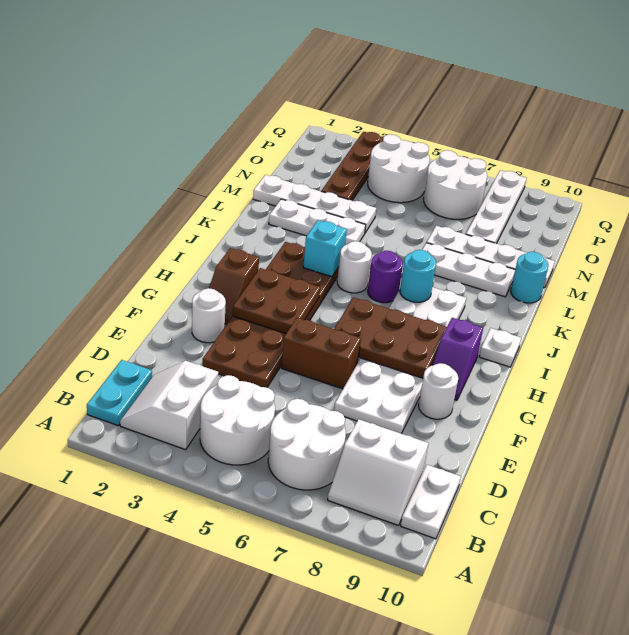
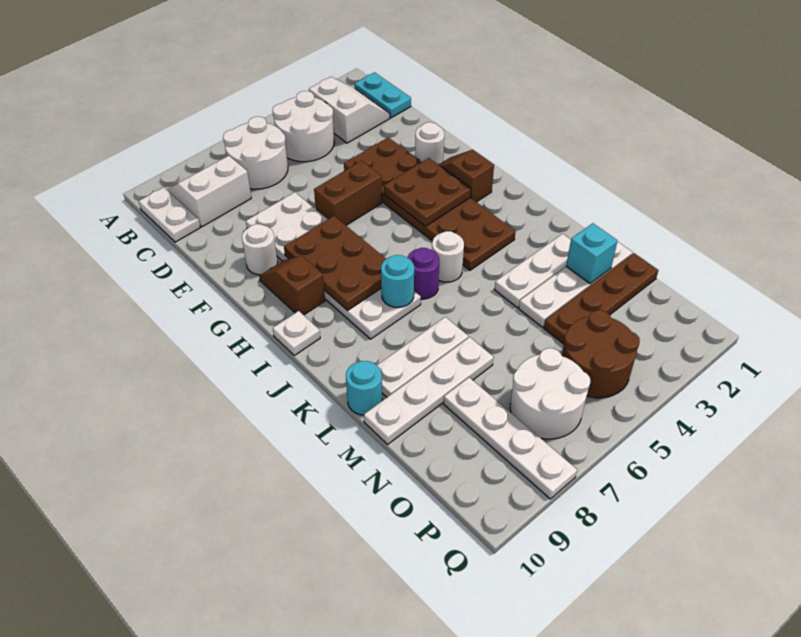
brown plate G6:H8 level 2 -> brown plate G7:I8 level 2
purple slope G9:H9 level 1 top H -> brown slope G9:H9 level 1 top H
cyan brick J4 level 2 -> cyan brick M2 level 2
brown plate N3:Q3 level 1 -> brown plate N1:N4 level 1
white round brick O4:P5 level 1 -> brown round brick O4:P5 level 1

